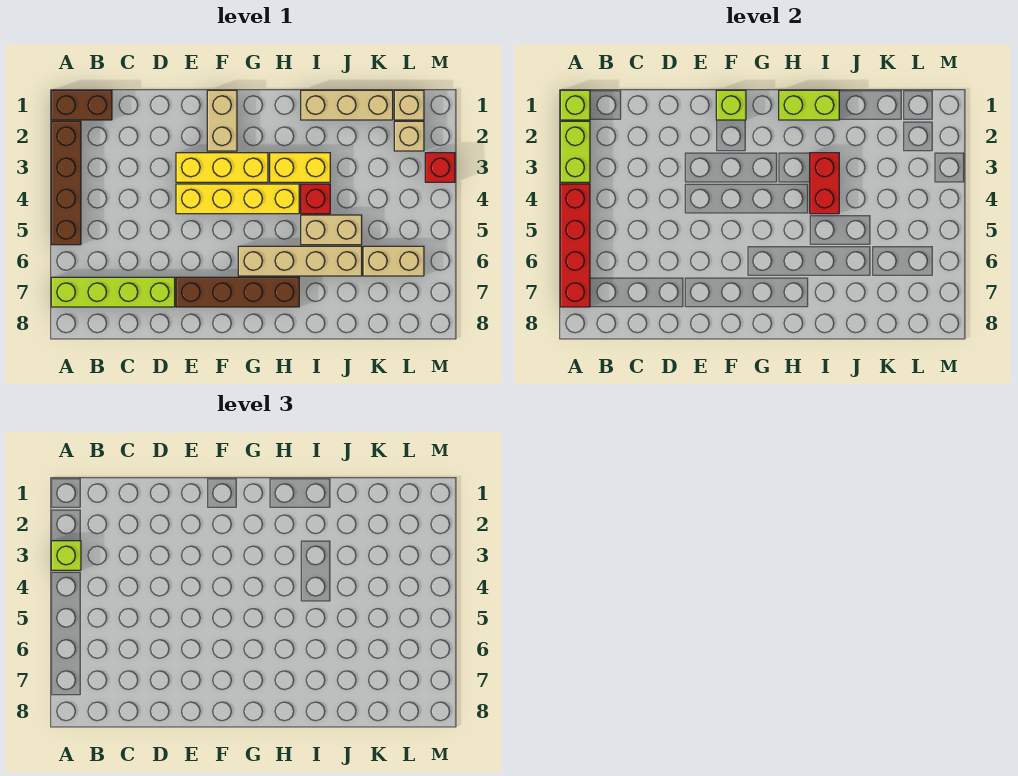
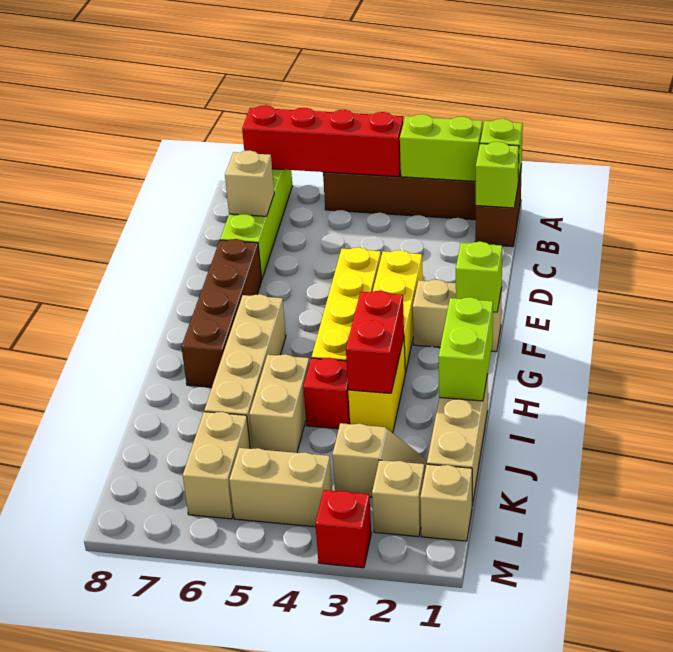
lime brick A3 level 3 -> lime brick B1 level 2
none -> tan brick C7 level 2
red brick I3:I4 level 2 -> red brick H3:I3 level 2
none -> tan slope K2:K3 level 1 top 3
none -> tan brick L4:L5 level 1

